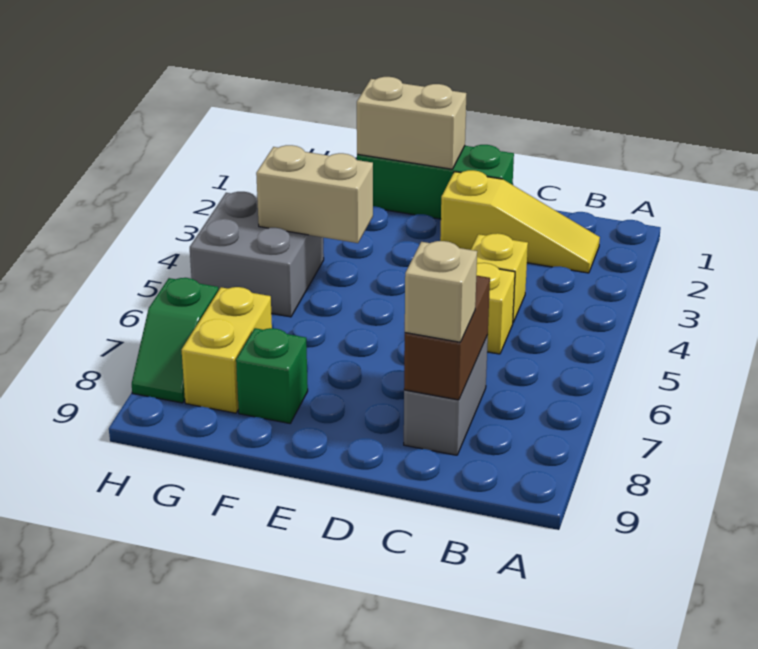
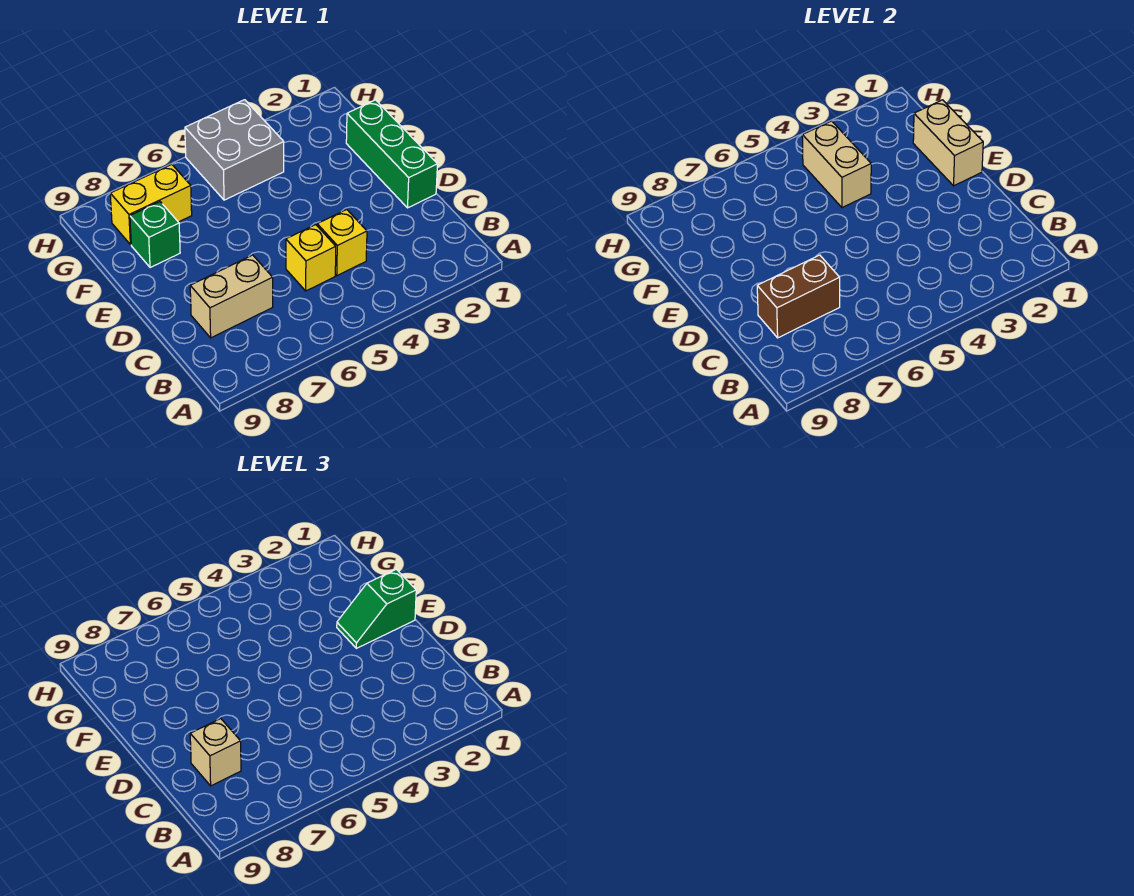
yellow slope B2:D2 level 1 top D -> none
grey brick C7:C8 level 1 -> tan brick C7:C8 level 1
green slope H7:H8 level 1 top 7 -> green slope E1:E2 level 3 top 1

